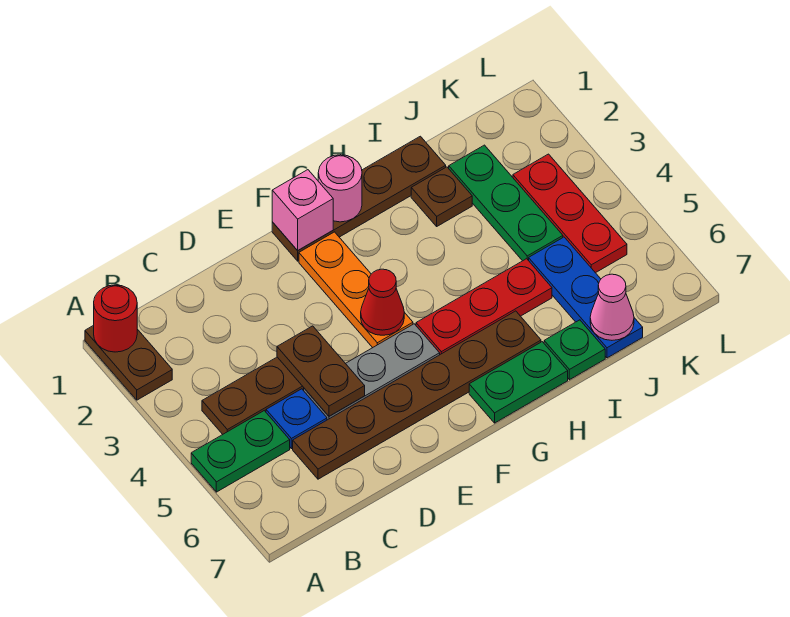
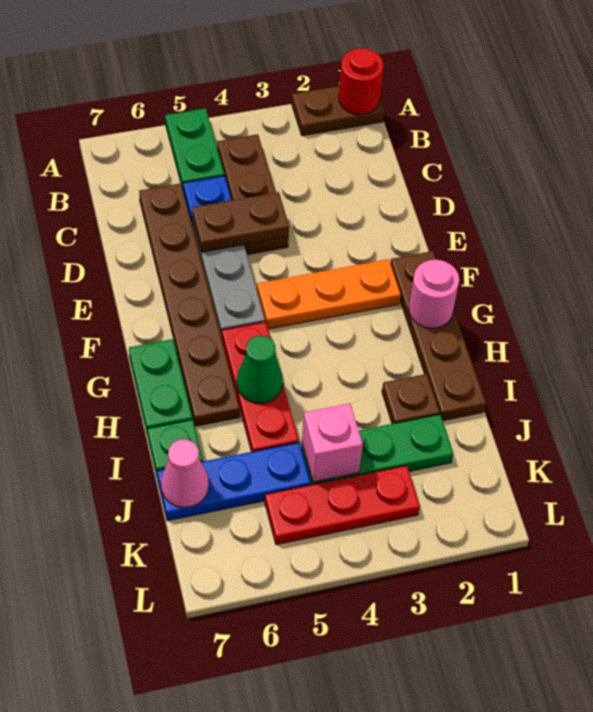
pink brick F1 level 2 -> pink brick J4 level 2
red cone F4 level 2 -> none
none -> green cone H5 level 2

